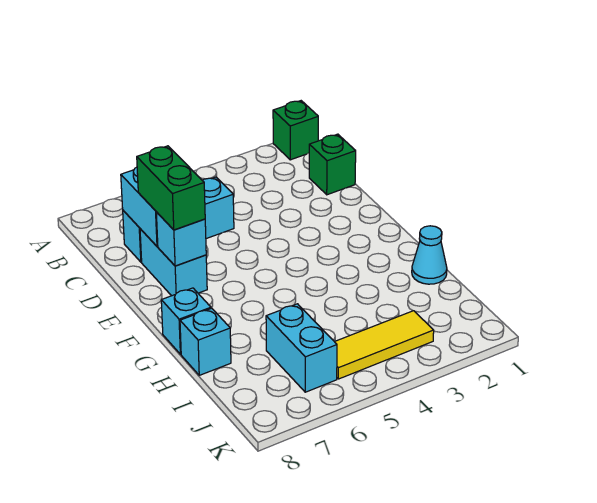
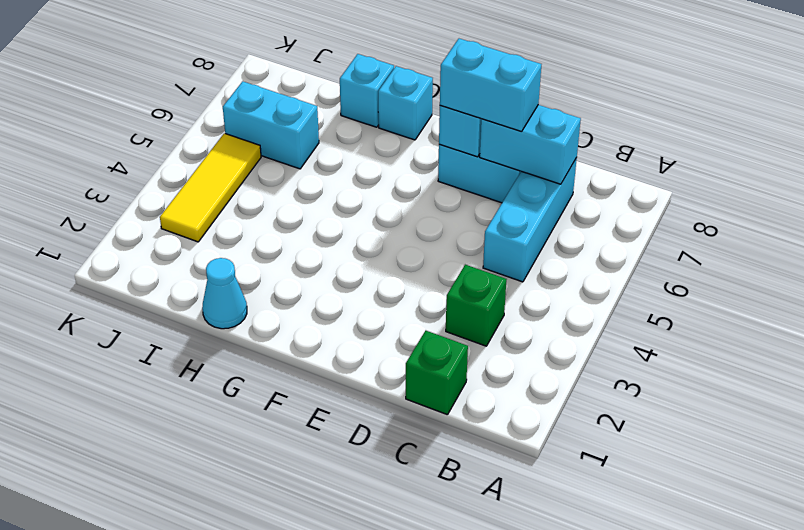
green brick A1 level 1 -> green brick C3 level 1
green brick D7:E7 level 3 -> cyan brick D7:E7 level 3

